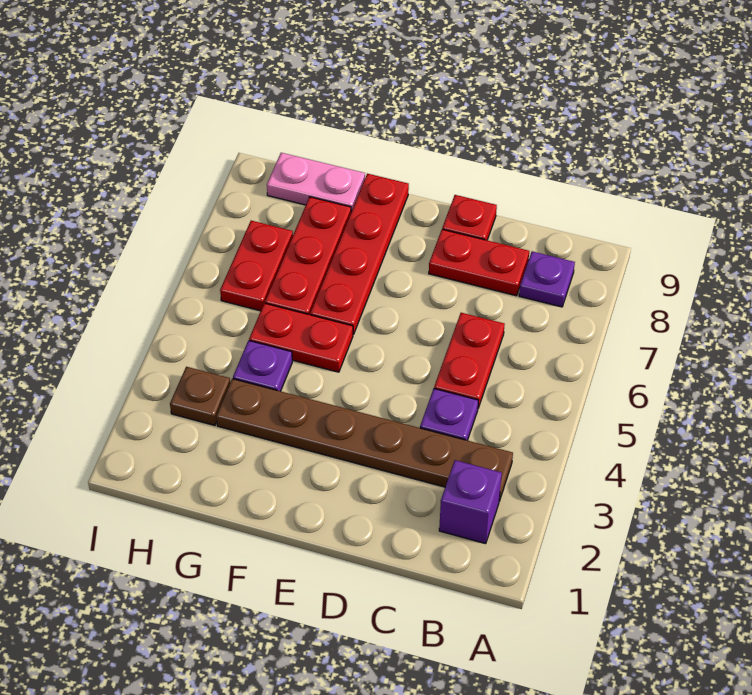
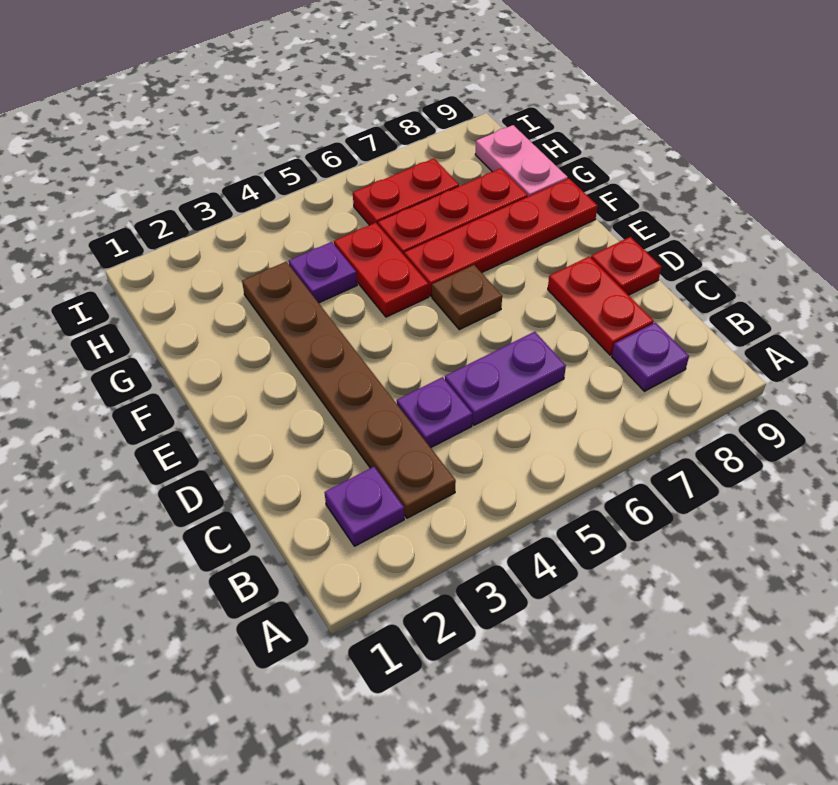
purple brick B2 level 1 -> purple plate B2 level 1
red plate C5:C6 level 1 -> purple plate C5:C6 level 1
brown plate H3 level 1 -> brown plate E6 level 1

